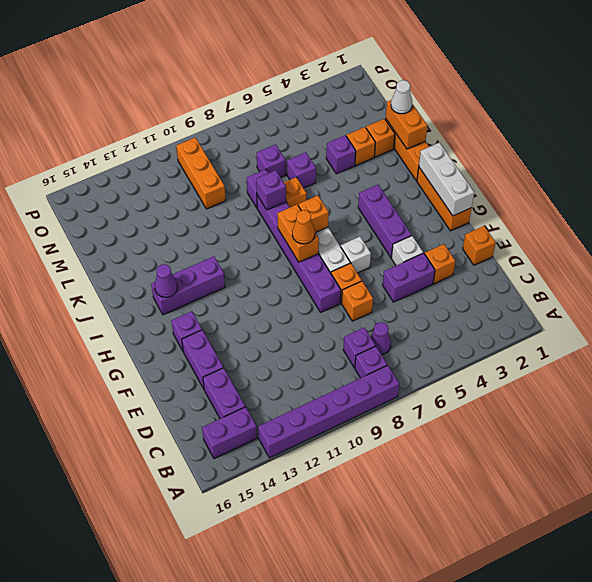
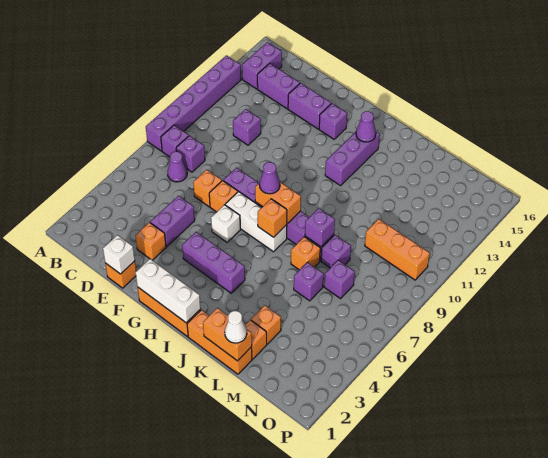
white brick F4 level 1 -> white brick E1 level 2
orange cone H8 level 3 -> purple cone H8 level 3
purple brick L4 level 1 -> purple brick D11 level 1

